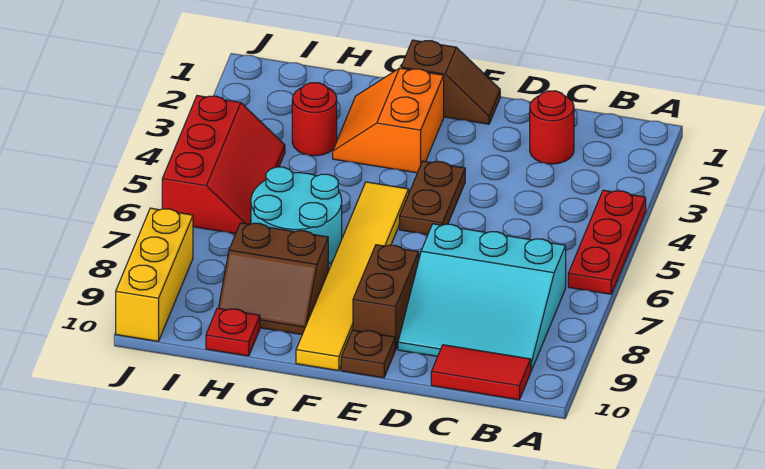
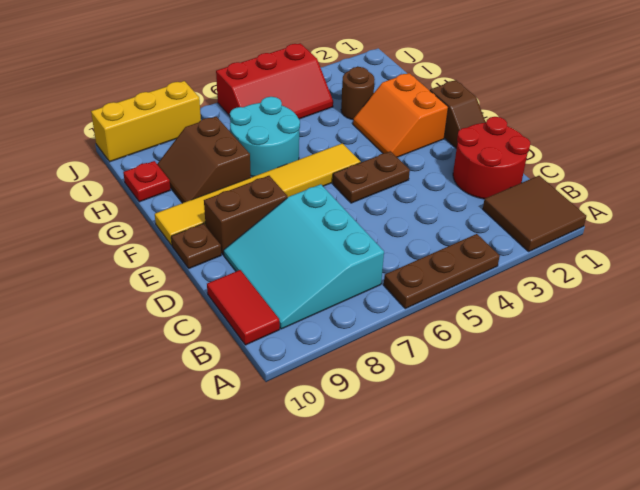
none -> brown tile A1:B2 level 1
red plate A4:A6 level 1 -> brown plate A4:A6 level 1
red round brick C2 level 1 -> red round brick C1:D2 level 1
orange slope F2:G3 level 1 top F -> orange slope F2:G3 level 1 top 2
red round brick H3 level 1 -> brown round brick H3 level 1

